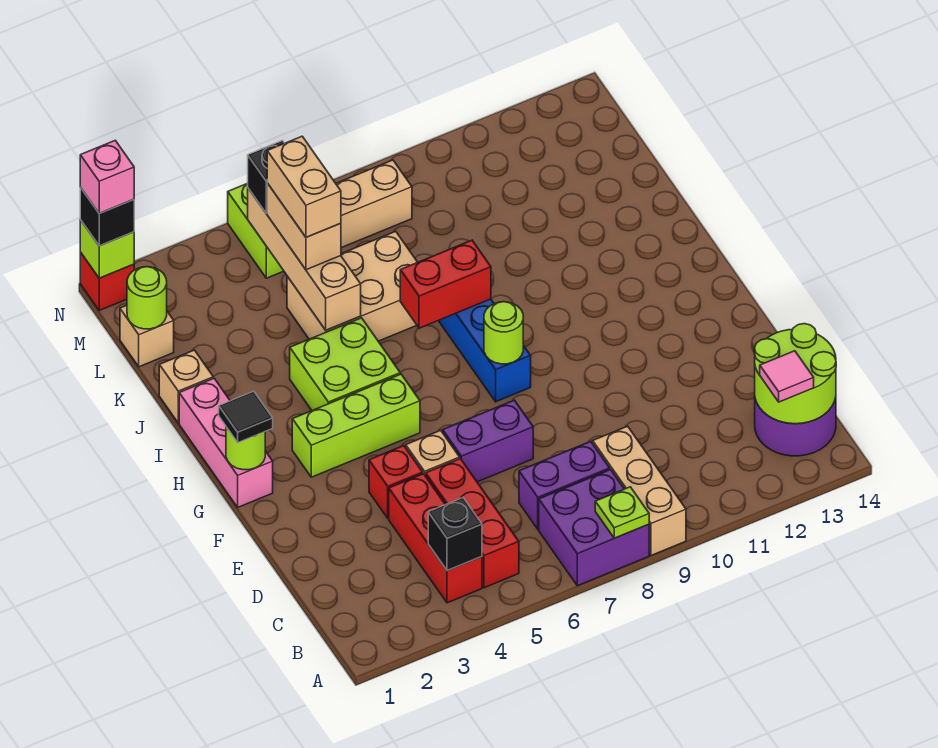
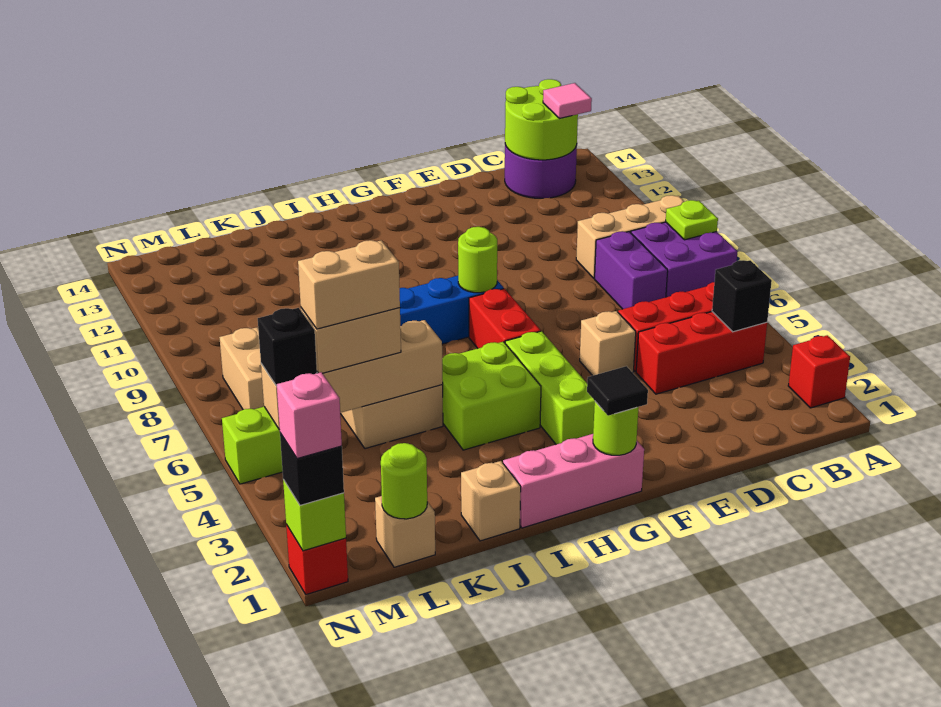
red brick E4 level 1 -> red brick A2 level 1
purple brick E6:E7 level 1 -> none
red brick I7:I8 level 2 -> red brick G6:G7 level 1

